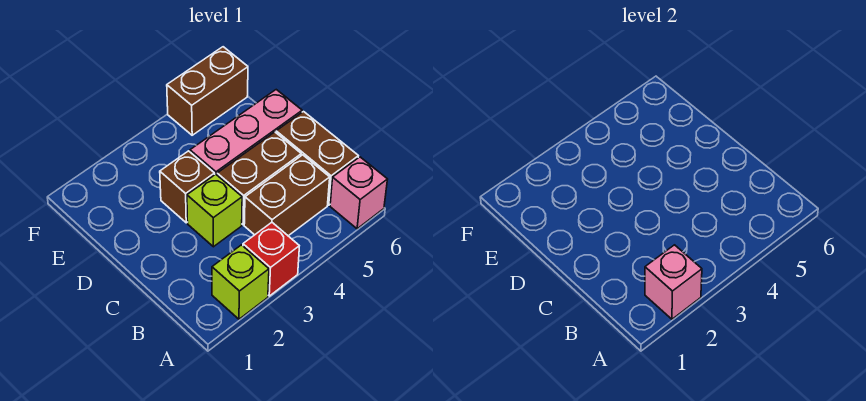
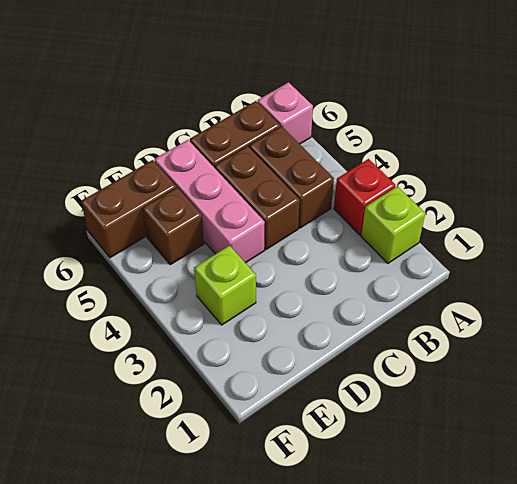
pink brick A2 level 2 -> none
lime brick C3 level 1 -> lime brick E3 level 1
brown brick D3 level 1 -> brown brick E5 level 1
brown brick F5:F6 level 1 -> brown brick E6:F6 level 1

